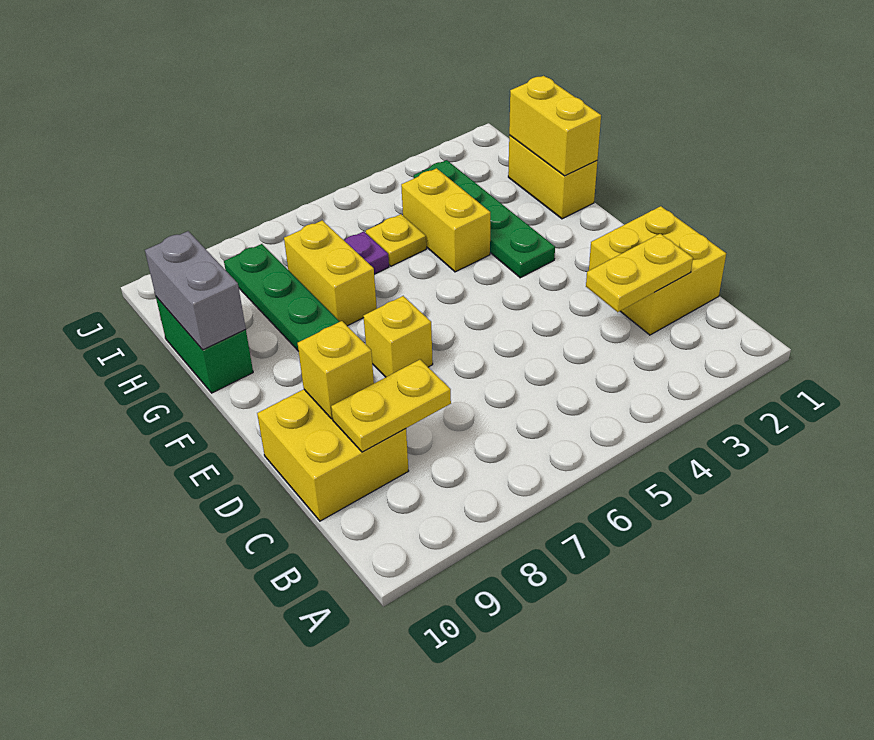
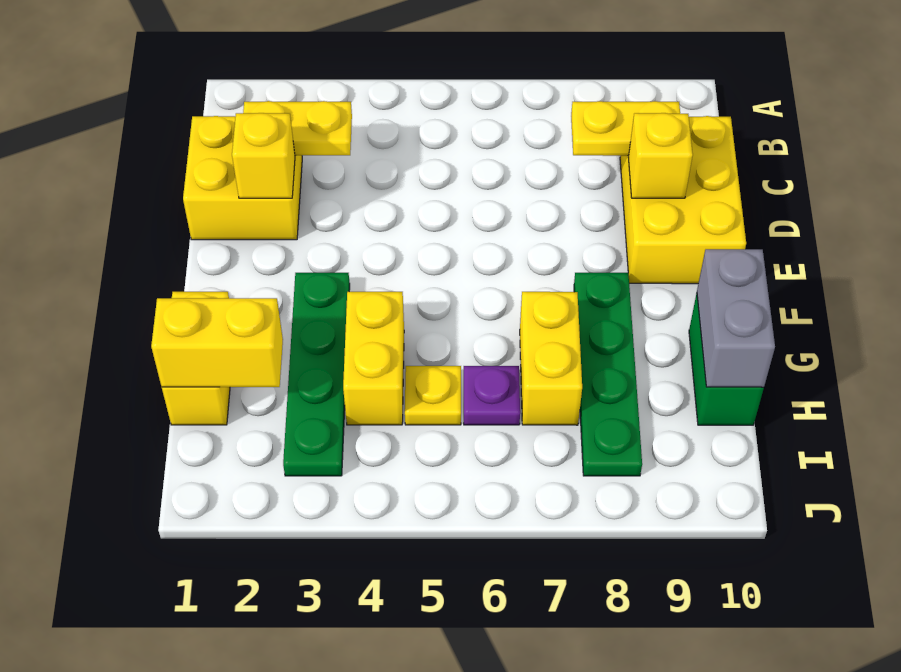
yellow brick C9:D10 level 1 -> yellow brick C9:E10 level 1
yellow brick E7 level 1 -> yellow brick D2 level 2
yellow brick G1:H1 level 2 -> yellow brick H1:H2 level 2

